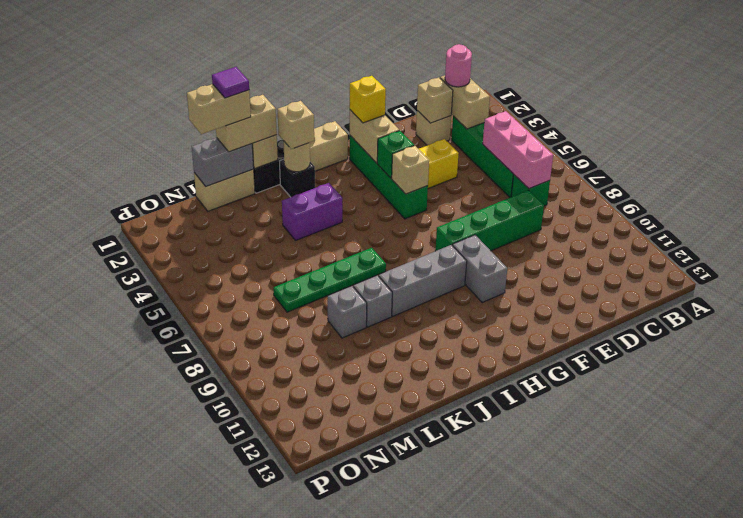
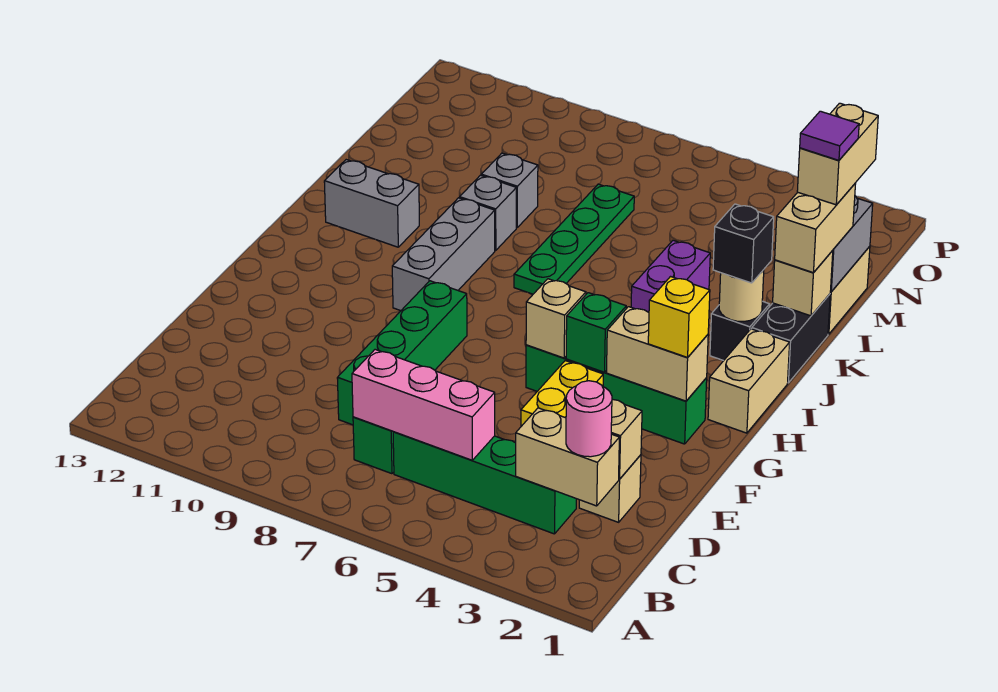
grey brick G9:G10 level 1 -> grey brick J11:J12 level 1
tan brick J2 level 3 -> black brick J2 level 3

